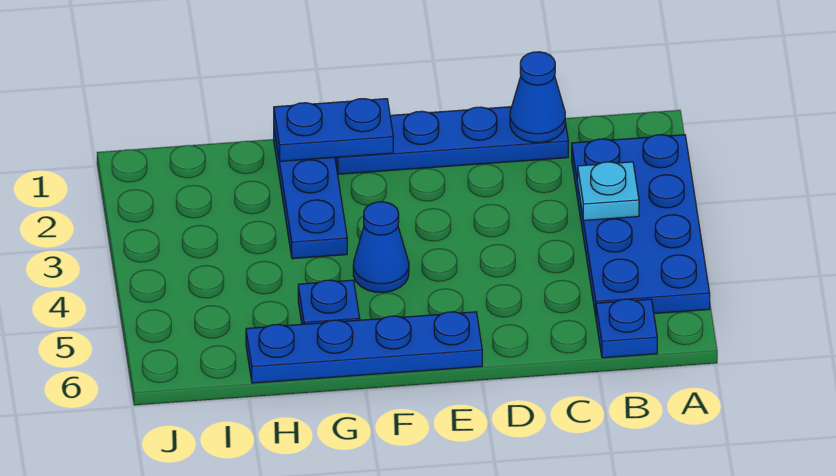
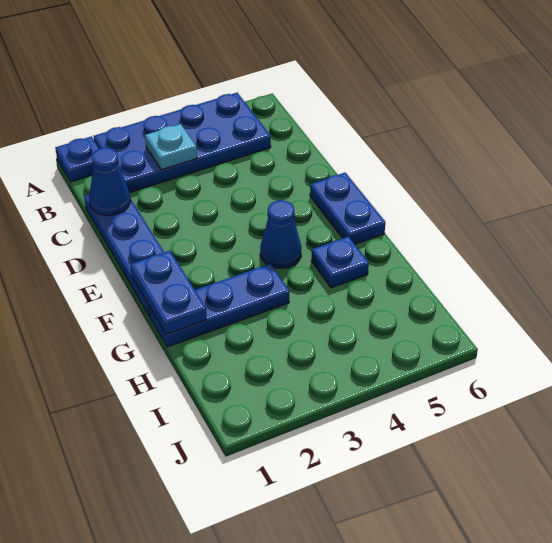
blue plate B6 level 1 -> blue plate A1 level 1
blue plate E6:H6 level 1 -> blue plate E6:F6 level 1

